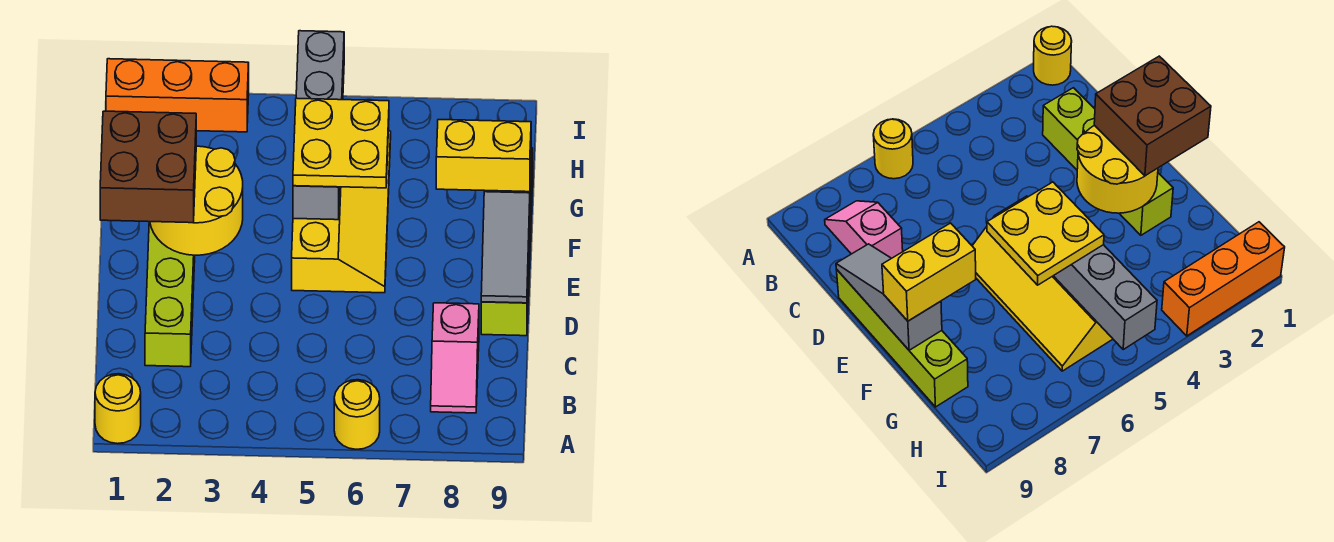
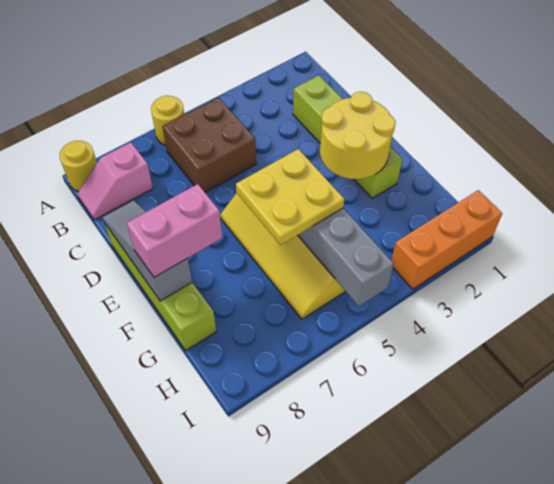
yellow round brick A1 level 1 -> yellow round brick A9 level 1
pink slope B8:C8 level 1 top C -> pink slope B8:B9 level 1 top 8
brown brick E1:F2 level 3 -> brown brick B5:C6 level 1
yellow brick F8:F9 level 3 -> pink brick F8:F9 level 3

